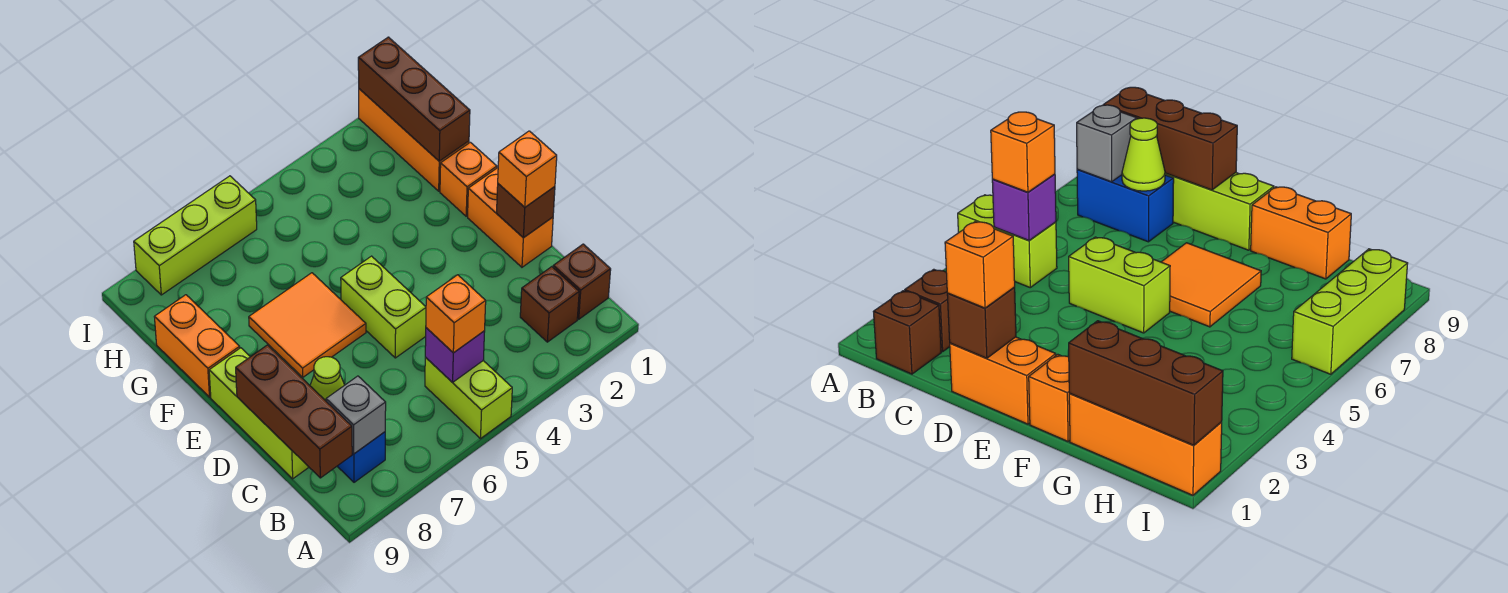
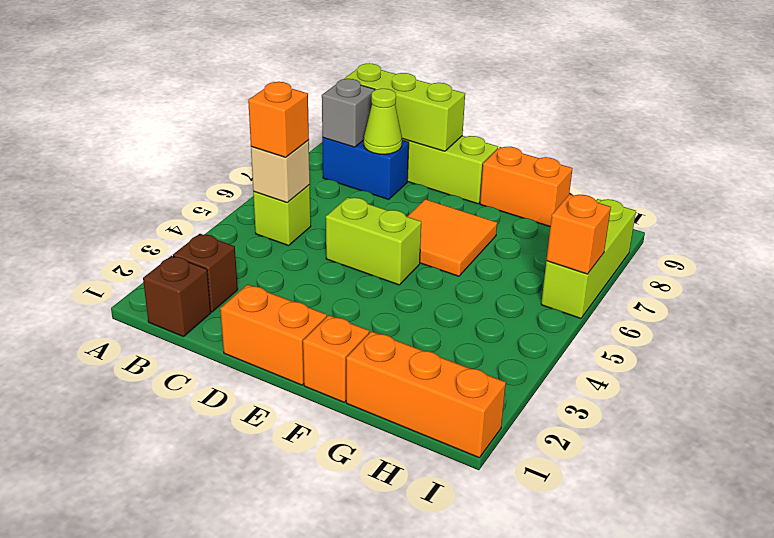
lime brick A5:B5 level 1 -> lime brick B5 level 1
purple brick B5 level 2 -> tan brick B5 level 2
brown brick B9:D9 level 2 -> lime brick B9:D9 level 2
brown brick D1 level 2 -> none
orange brick D1 level 3 -> orange brick I6 level 2
brown brick G1:I1 level 2 -> none

